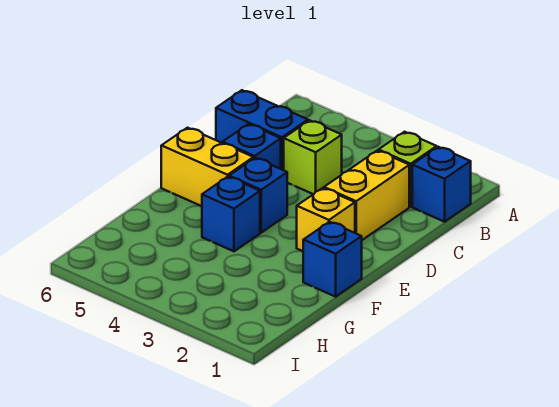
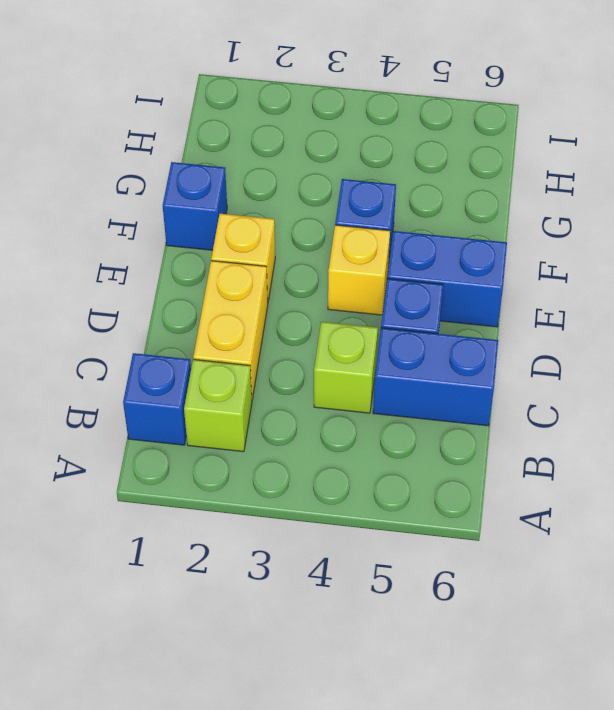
blue brick E4 level 1 -> yellow brick E4 level 1
yellow brick E5:E6 level 1 -> blue brick E5:E6 level 1

